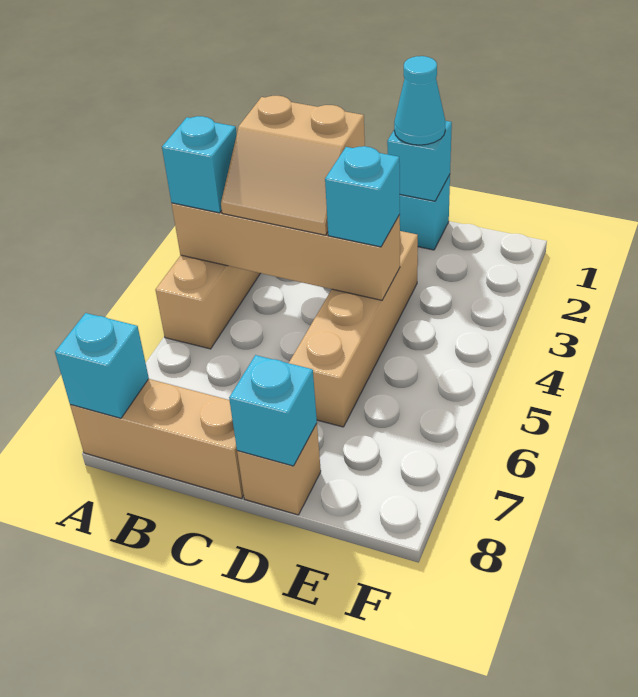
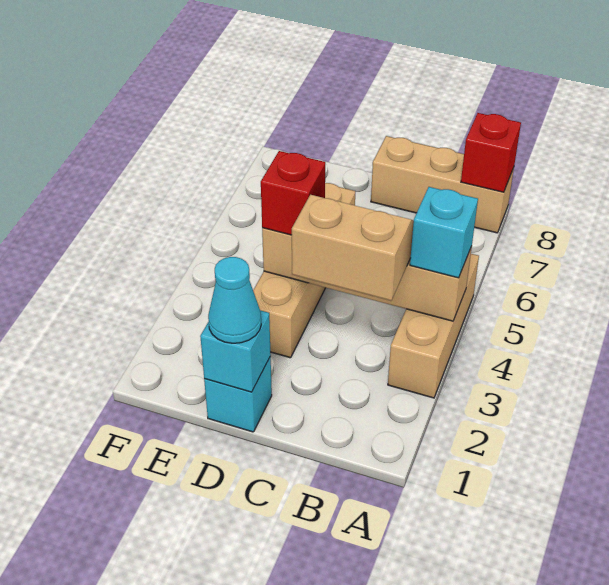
cyan brick A8 level 2 -> red brick A8 level 2
cyan brick D4 level 3 -> red brick D4 level 3
tan brick D8 level 1 -> none
cyan brick D8 level 2 -> none

